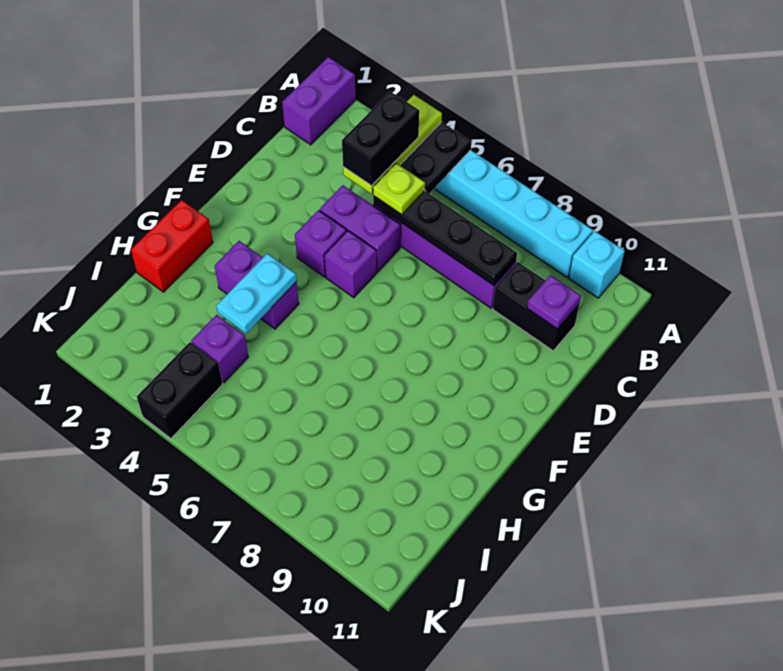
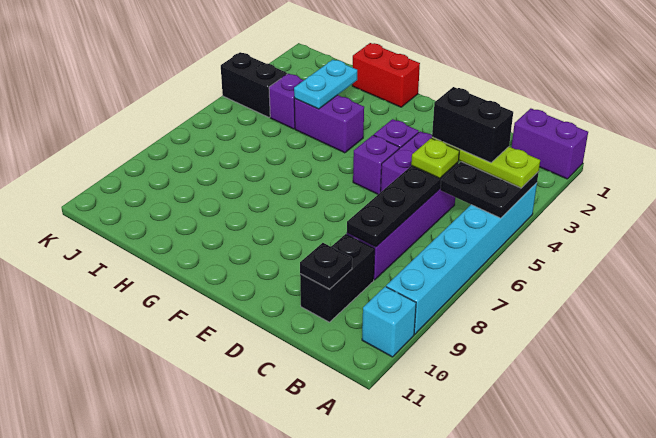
purple plate C10 level 2 -> black plate C10 level 2
purple brick G3:G4 level 1 -> purple brick G4:H4 level 1
cyan plate G4:H4 level 2 -> cyan plate H3:H4 level 2

